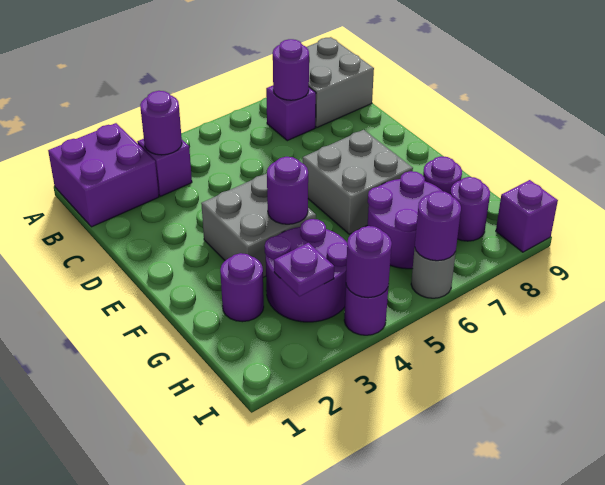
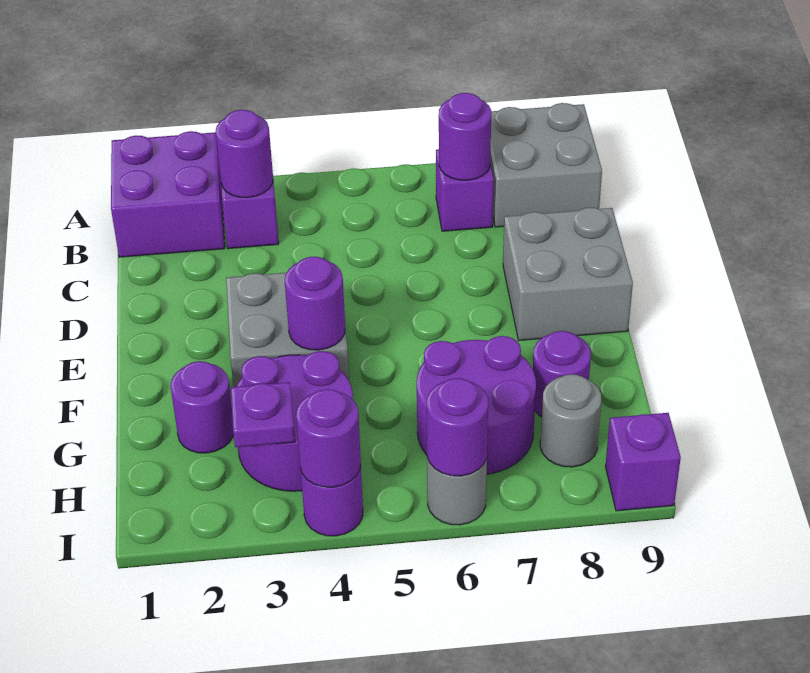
grey brick E6:F7 level 1 -> grey brick D8:E9 level 1
purple round brick H8 level 1 -> grey round brick H8 level 1

